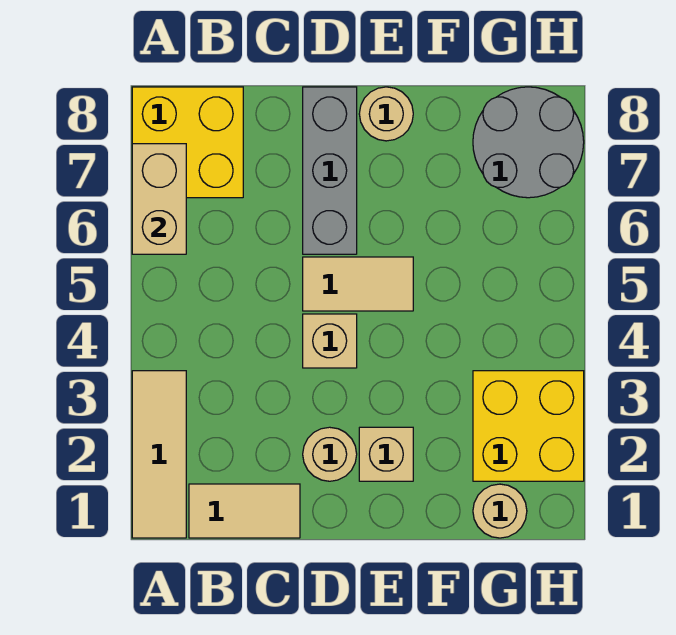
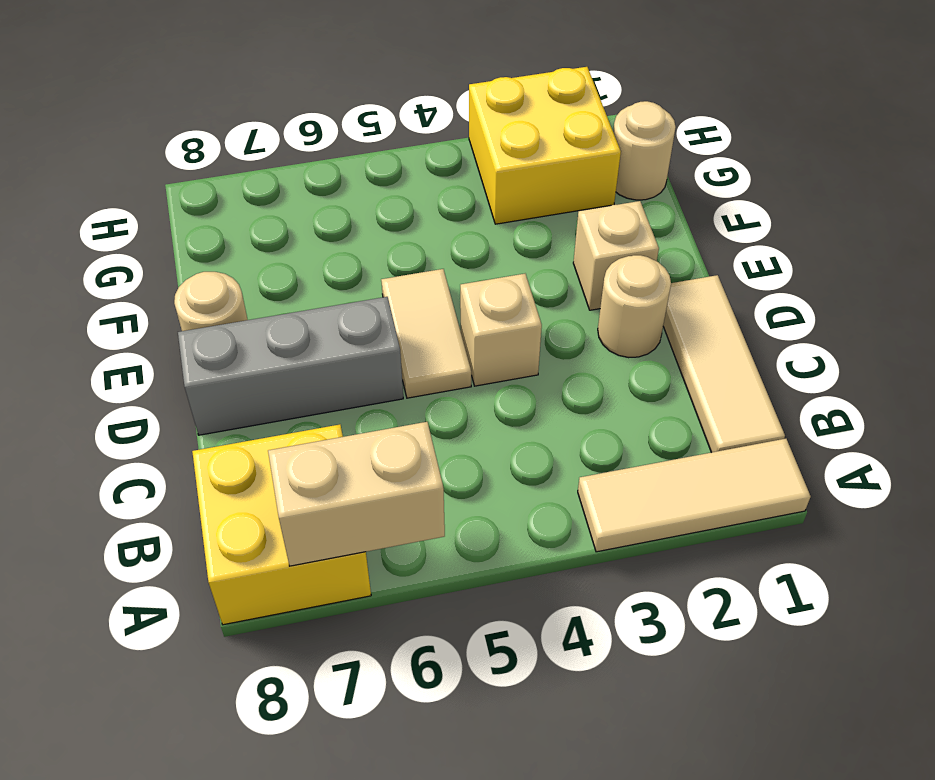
tan tile B1:C1 level 1 -> tan tile B1:D1 level 1
grey round brick G7:H8 level 1 -> none

